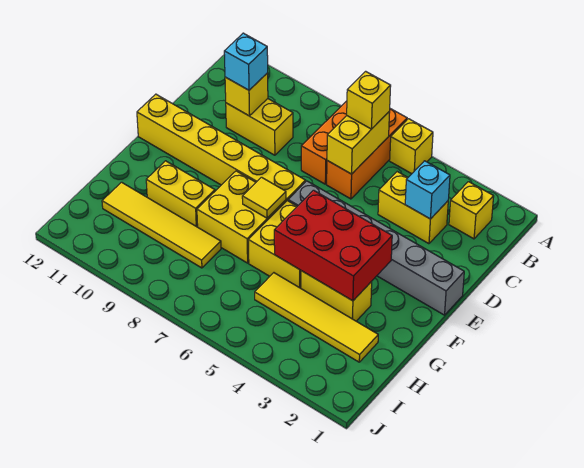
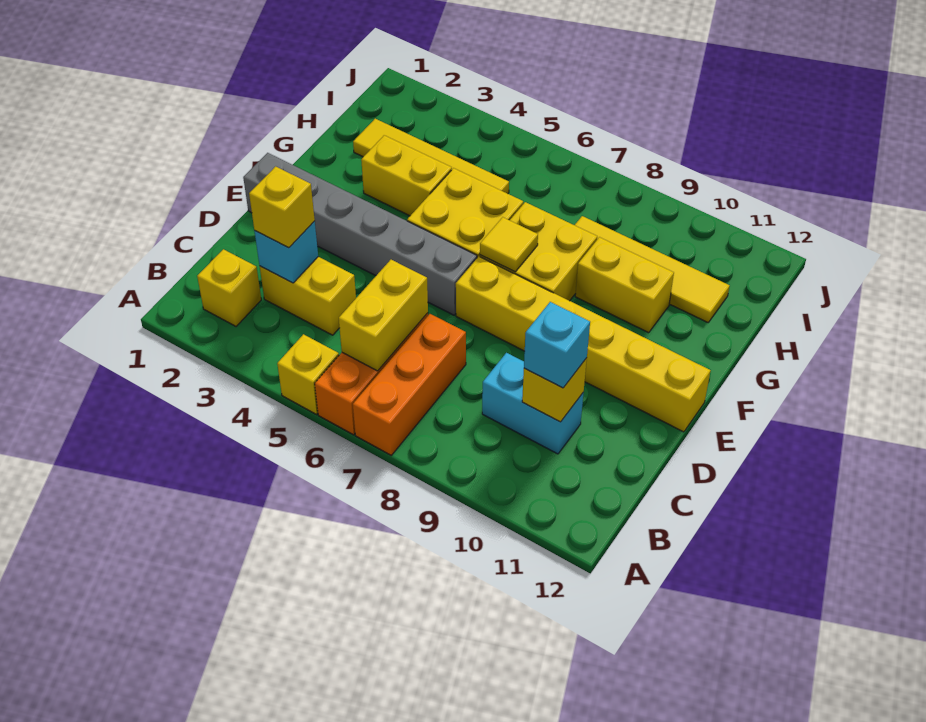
yellow brick B6 level 3 -> yellow brick C3 level 3
yellow brick C9:C10 level 1 -> cyan brick C9:C10 level 1
red brick F3:G5 level 2 -> none

